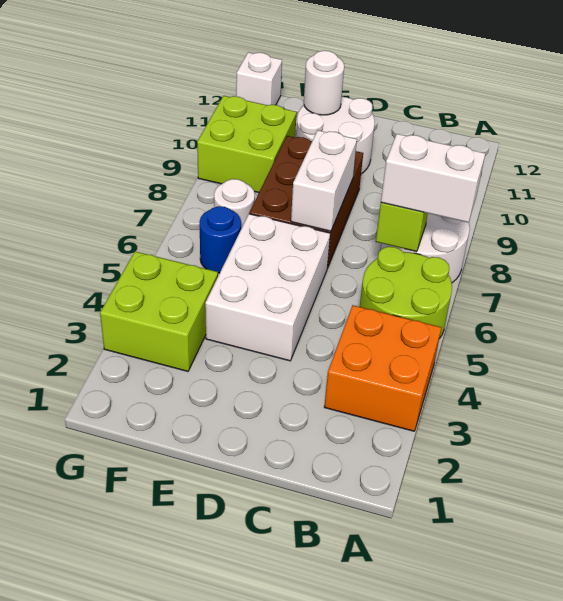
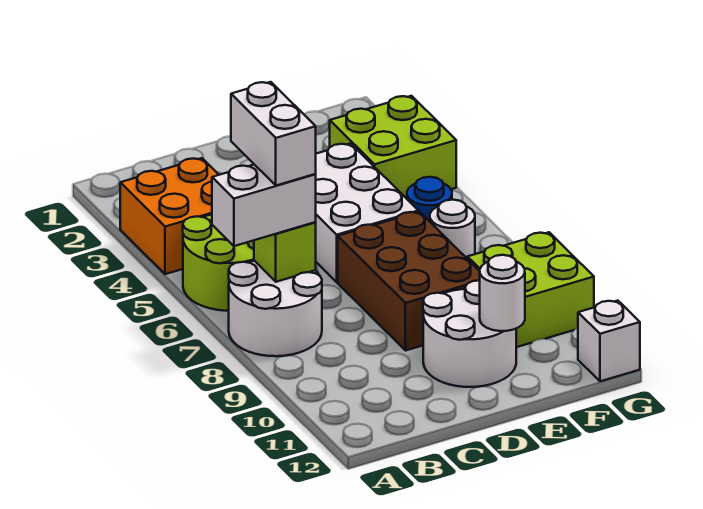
white brick D7:D8 level 2 -> white brick B6:B7 level 4

